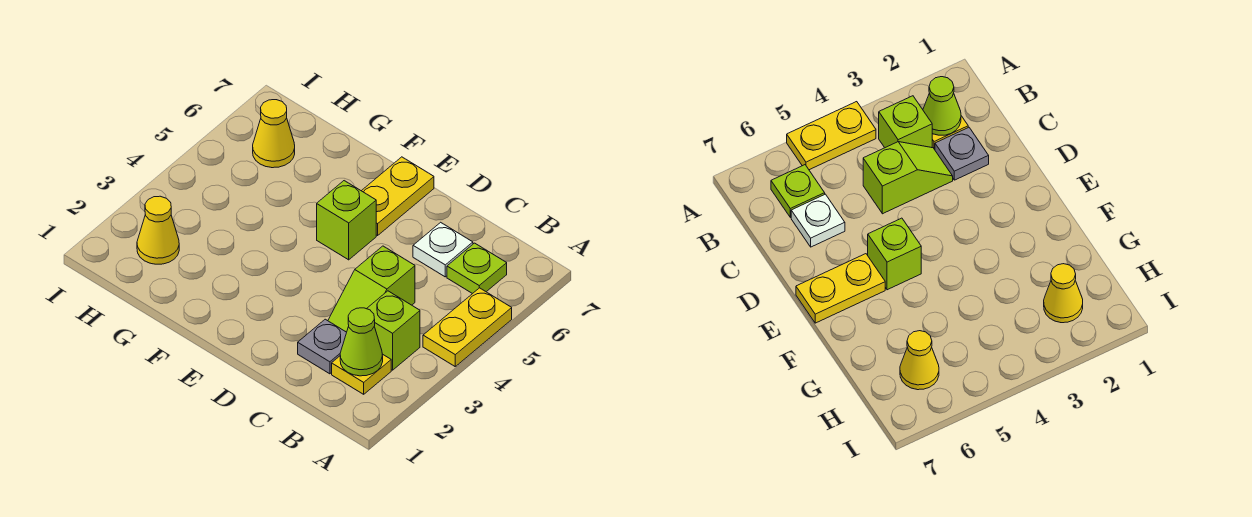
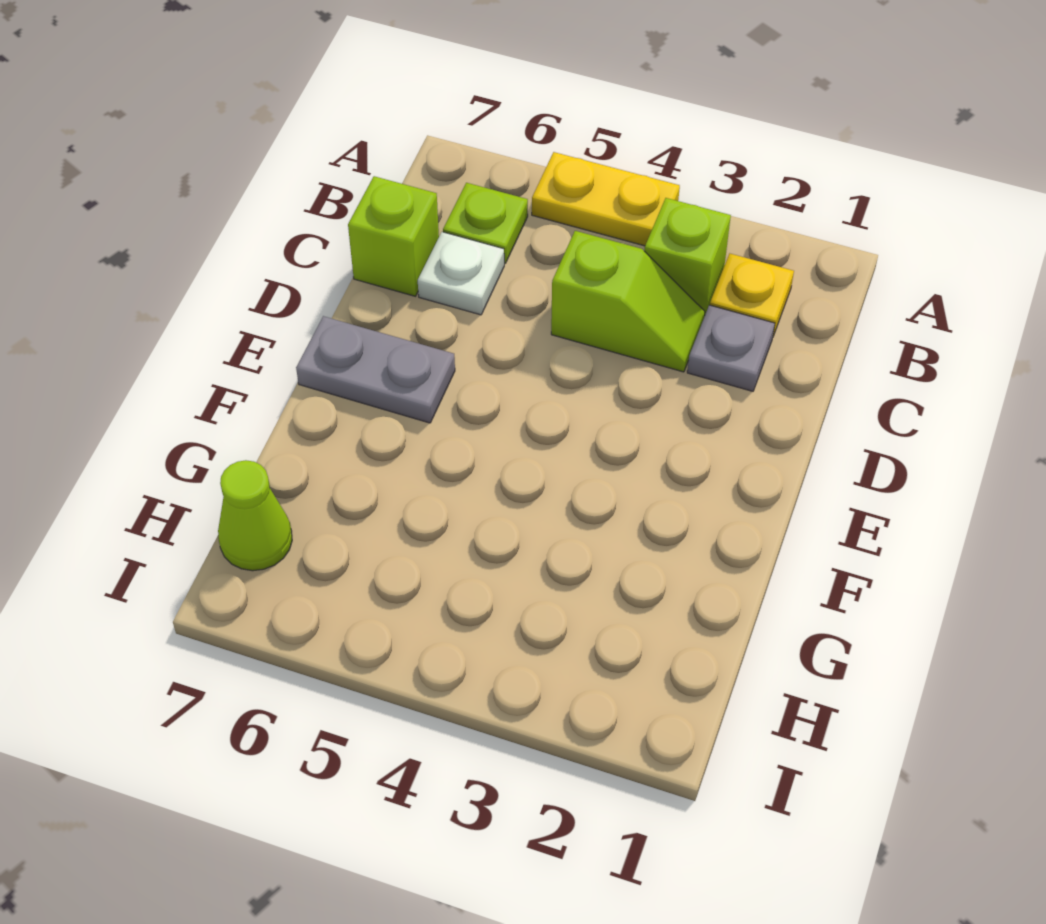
lime cone B2 level 2 -> lime cone H7 level 1
lime brick E5 level 1 -> lime brick C7 level 1
yellow plate E6:E7 level 1 -> grey plate E6:E7 level 1
yellow cone H2 level 1 -> none
yellow cone H6 level 1 -> none

